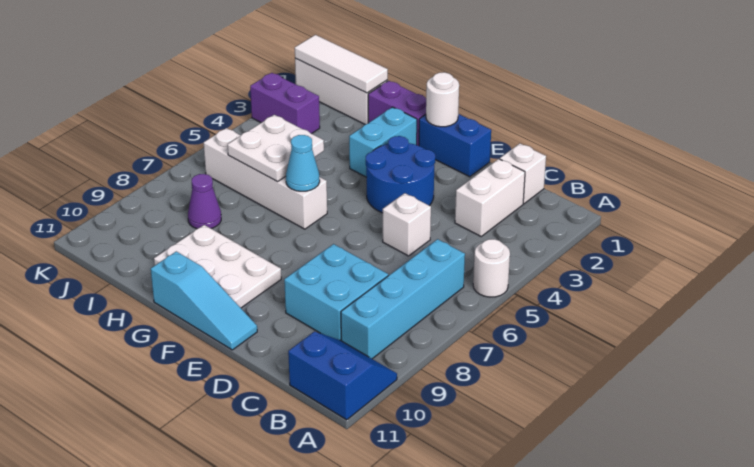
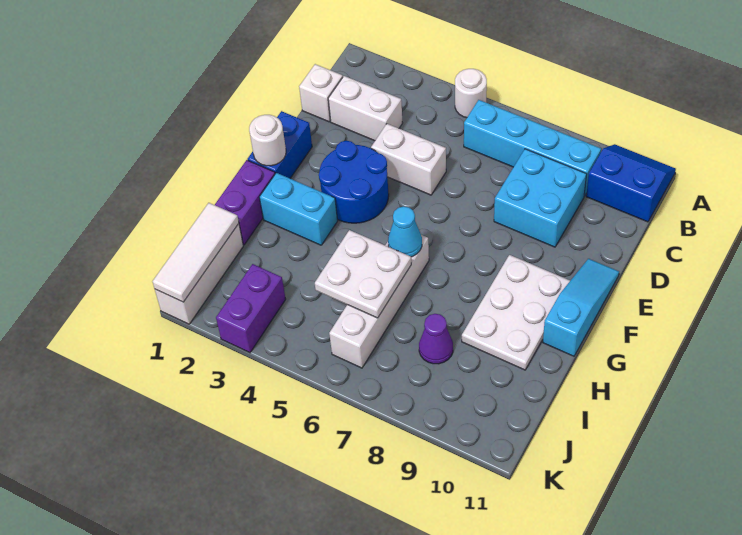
blue slope A10:B11 level 1 top 11 -> blue slope A10:B11 level 1 top B
white brick D5 level 1 -> white brick D4:D5 level 1

